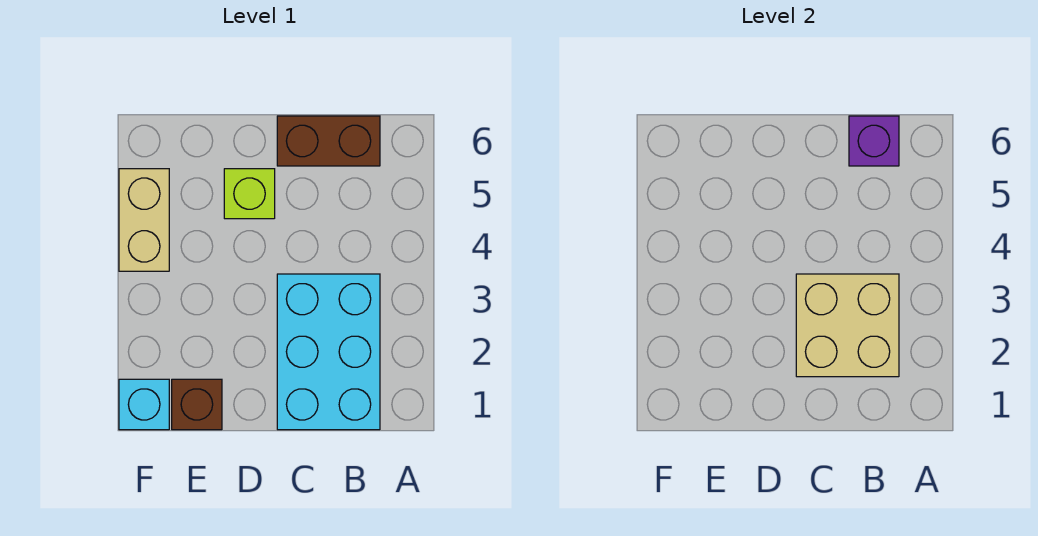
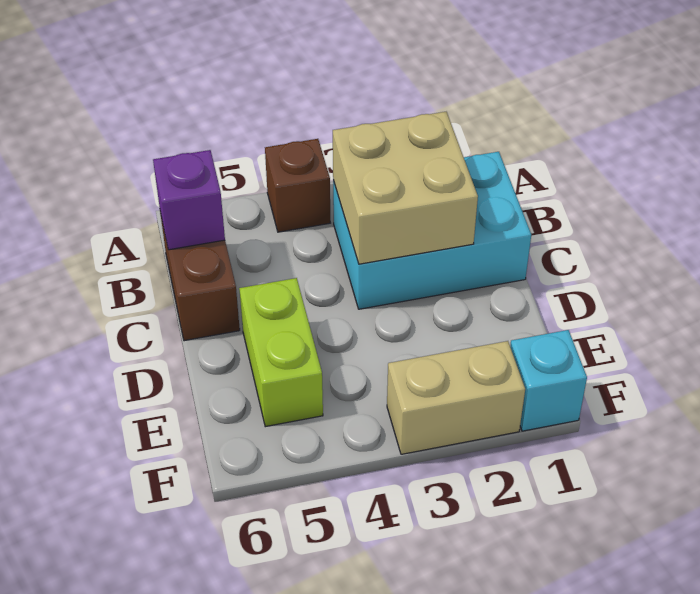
lime brick D5 level 1 -> lime brick D5:E5 level 1
brown brick E1 level 1 -> brown brick A4 level 1
tan brick F4:F5 level 1 -> tan brick F2:F3 level 1

